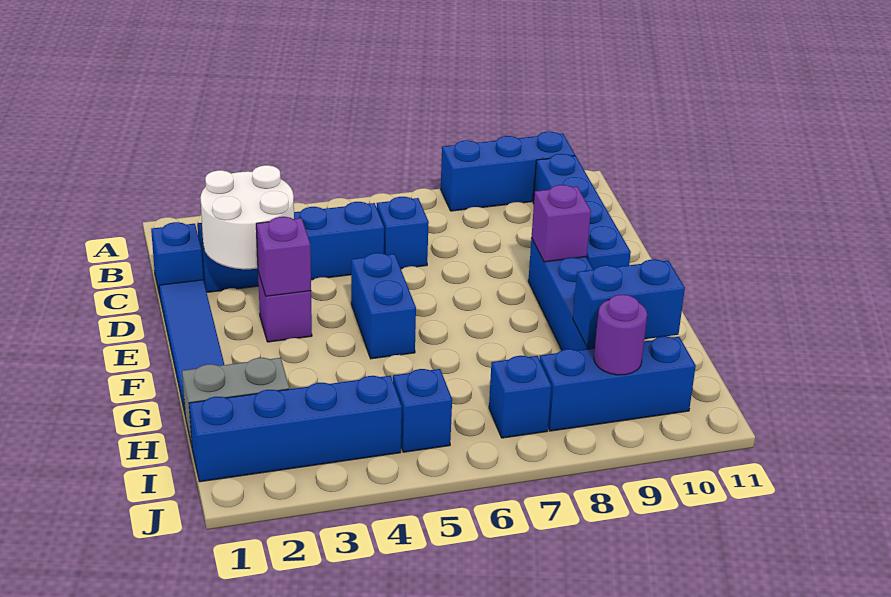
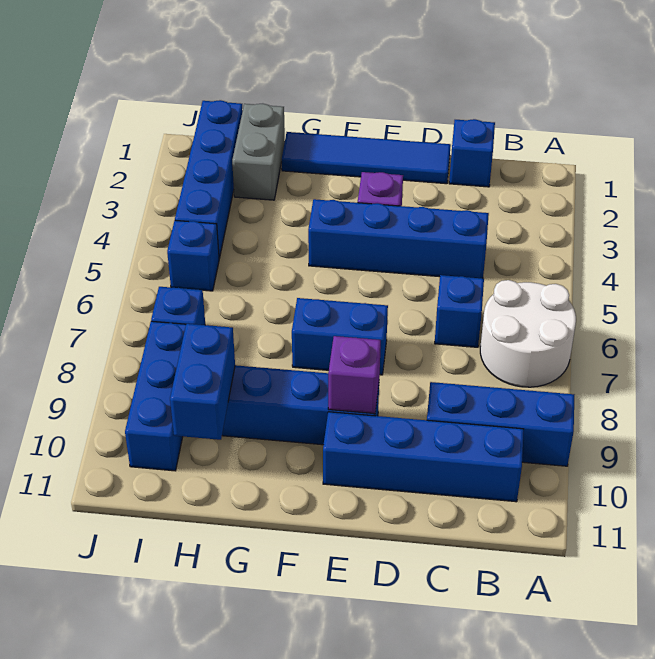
blue brick A8:A10 level 1 -> blue brick A9:C9 level 1
blue brick C2:C5 level 1 -> blue brick C4:F4 level 1
white round brick C2:D3 level 2 -> white round brick A6:B7 level 1
purple brick E3 level 2 -> none
blue brick E5:F5 level 1 -> blue brick E7:F7 level 1
purple round brick I9 level 2 -> none

